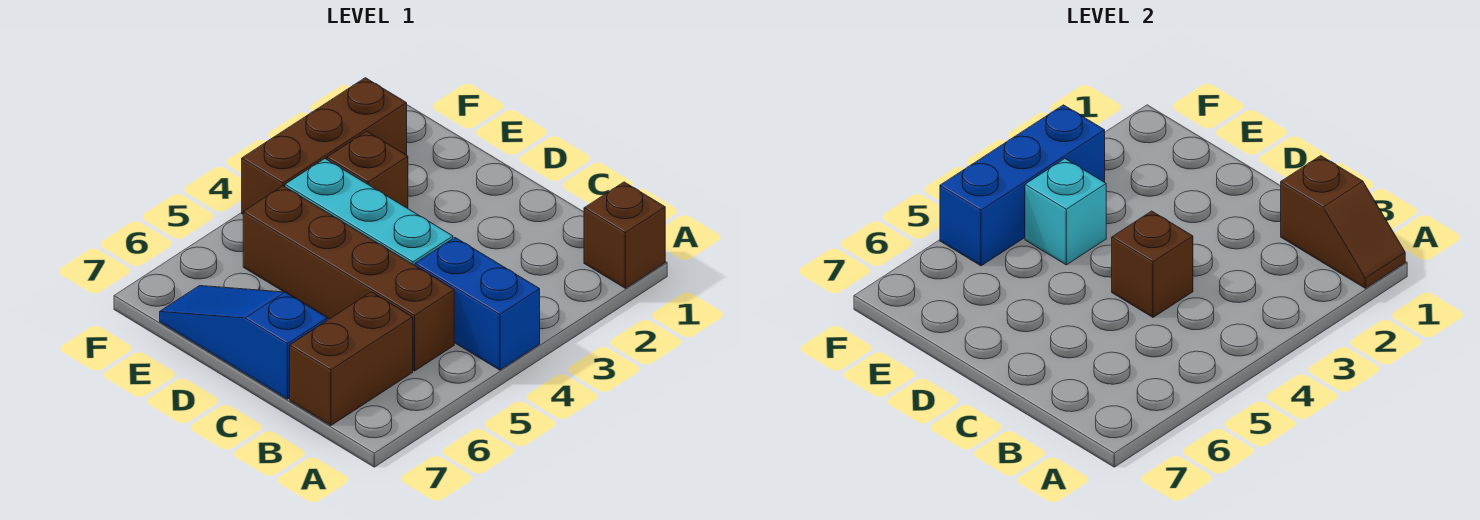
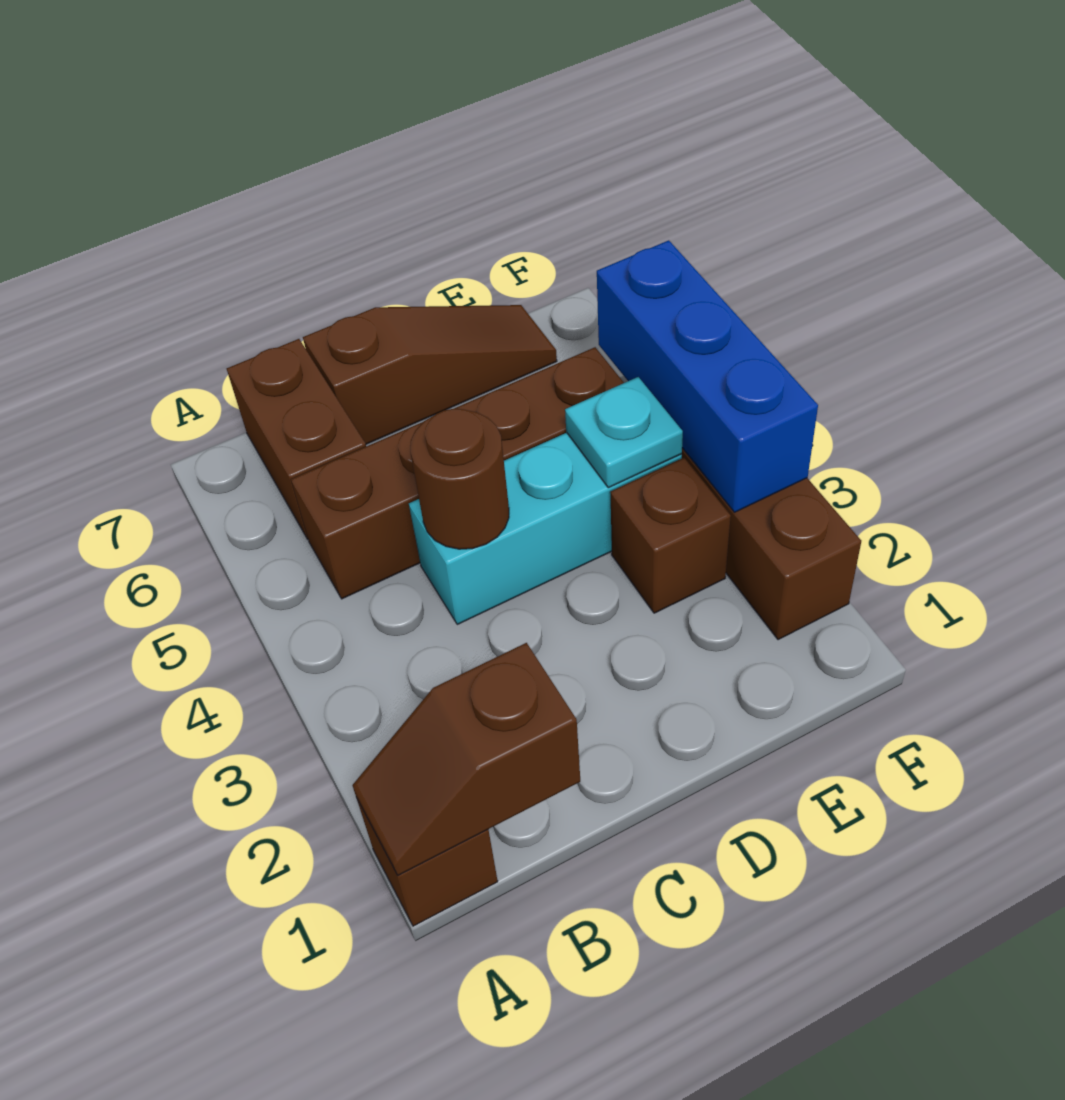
blue brick A4:B4 level 1 -> none
brown brick C4 level 2 -> brown round brick C4 level 2
blue slope C7:E7 level 1 top C -> brown slope C7:E7 level 1 top C
cyan brick E4 level 2 -> cyan plate E4 level 2

